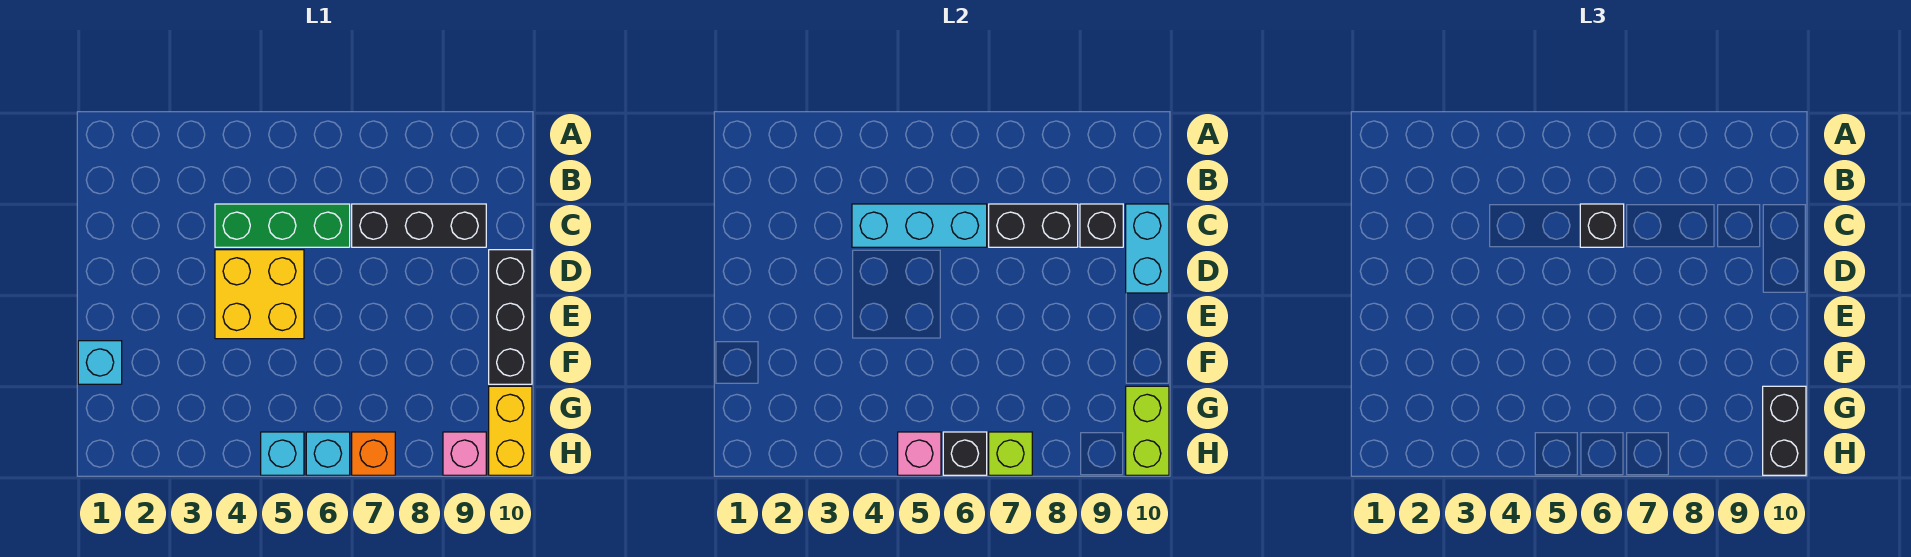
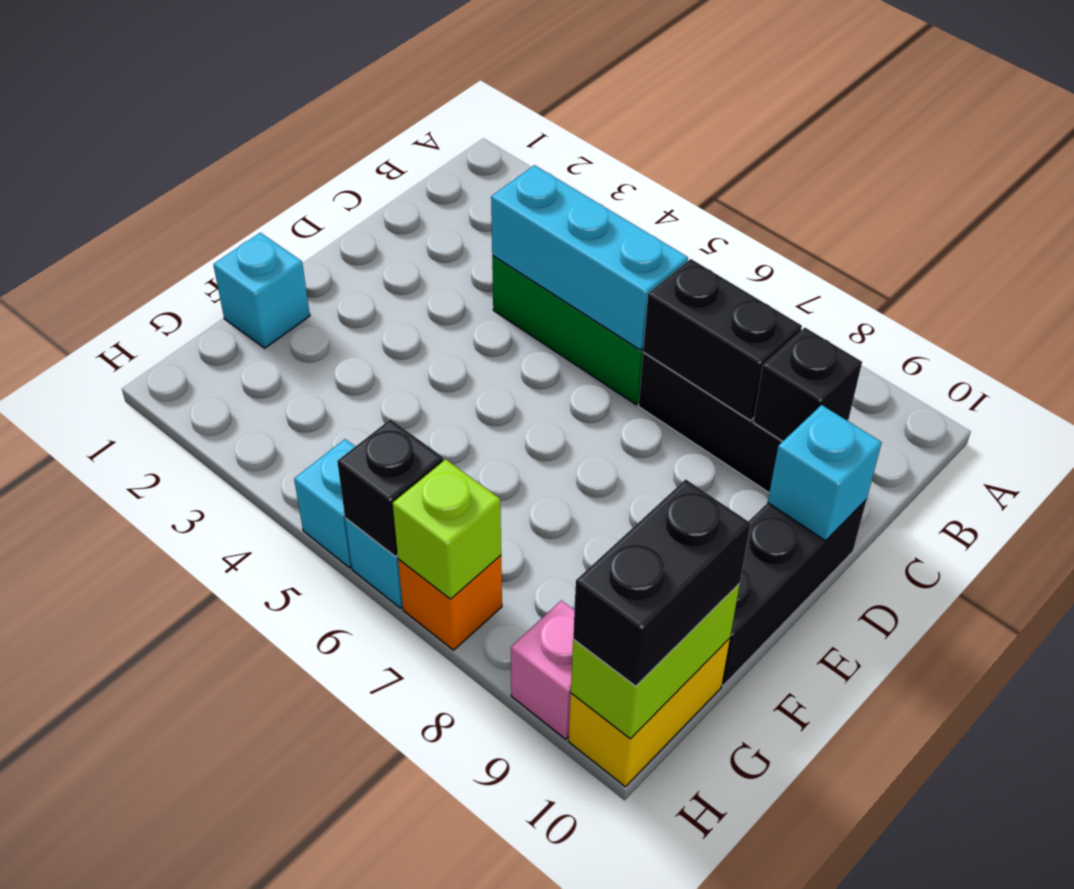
black brick C6 level 3 -> none
cyan brick C10:D10 level 2 -> cyan brick D10 level 2
yellow brick D4:E5 level 1 -> none
pink brick H5 level 2 -> none

